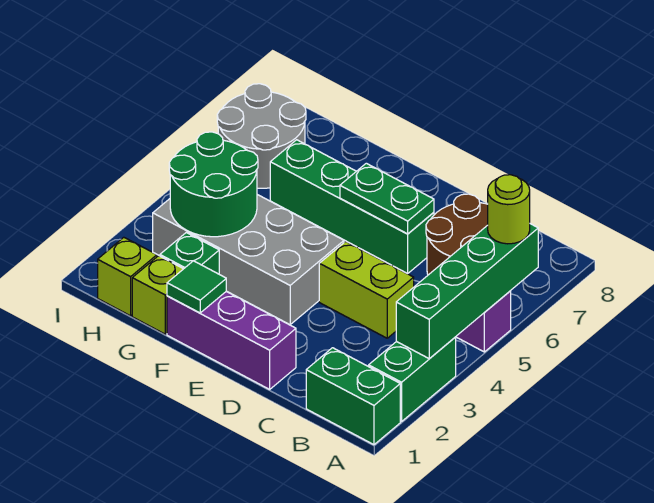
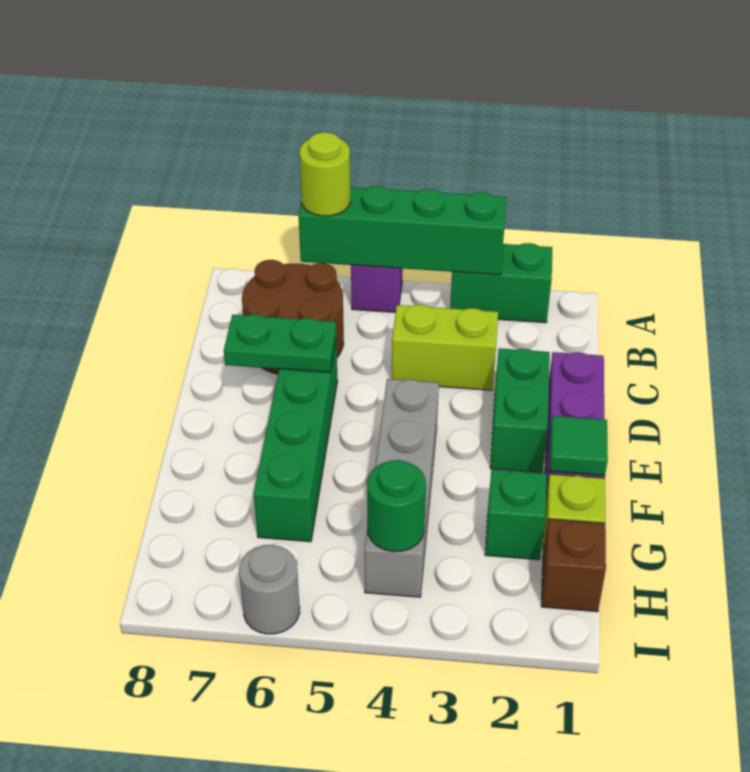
green brick A1:B1 level 1 -> green brick D2:E2 level 1
lime brick C4:D4 level 1 -> lime brick C3:C4 level 1
green plate D6:E6 level 2 -> green plate D6:D7 level 2
grey brick E3:H4 level 1 -> grey brick E4:H4 level 1
green round brick G3:H4 level 2 -> green round brick H4 level 2
lime brick H1 level 1 -> brown brick H1 level 1
grey round brick H6:I7 level 1 -> grey round brick I6 level 1

